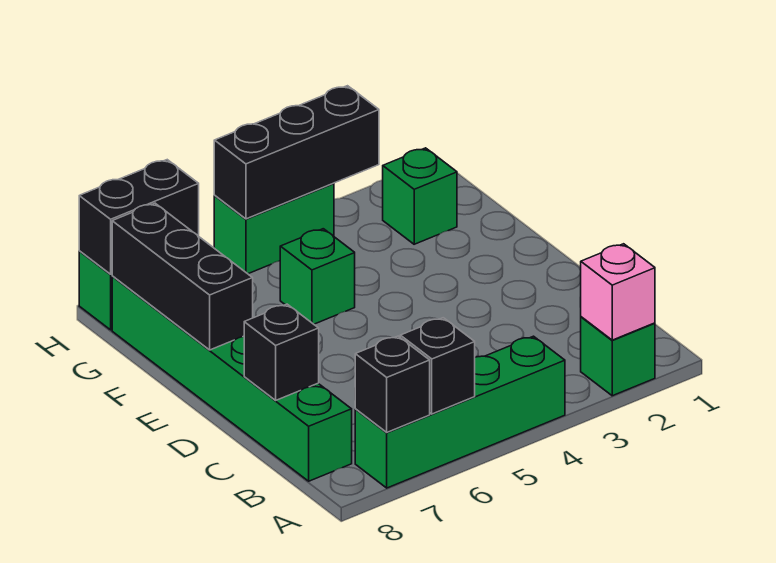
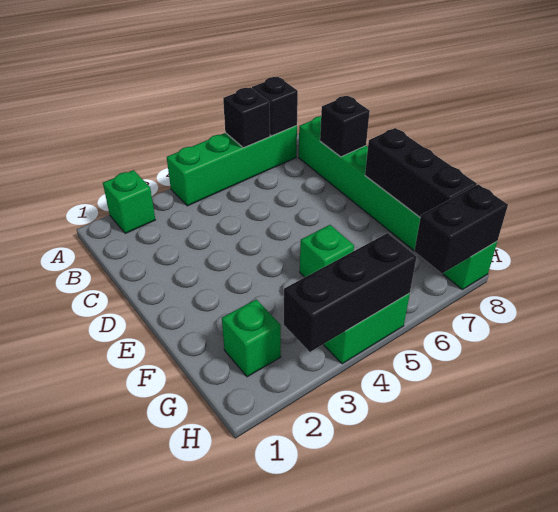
pink brick A2 level 2 -> none

